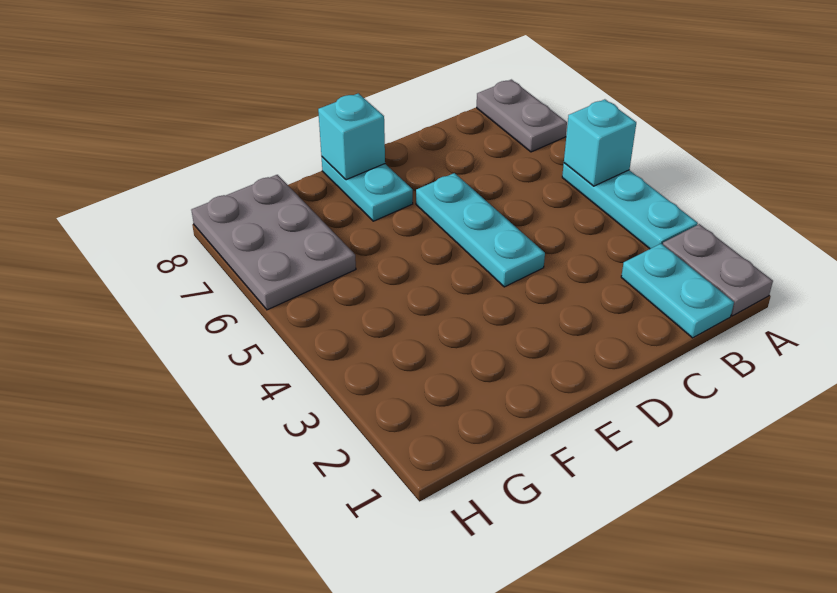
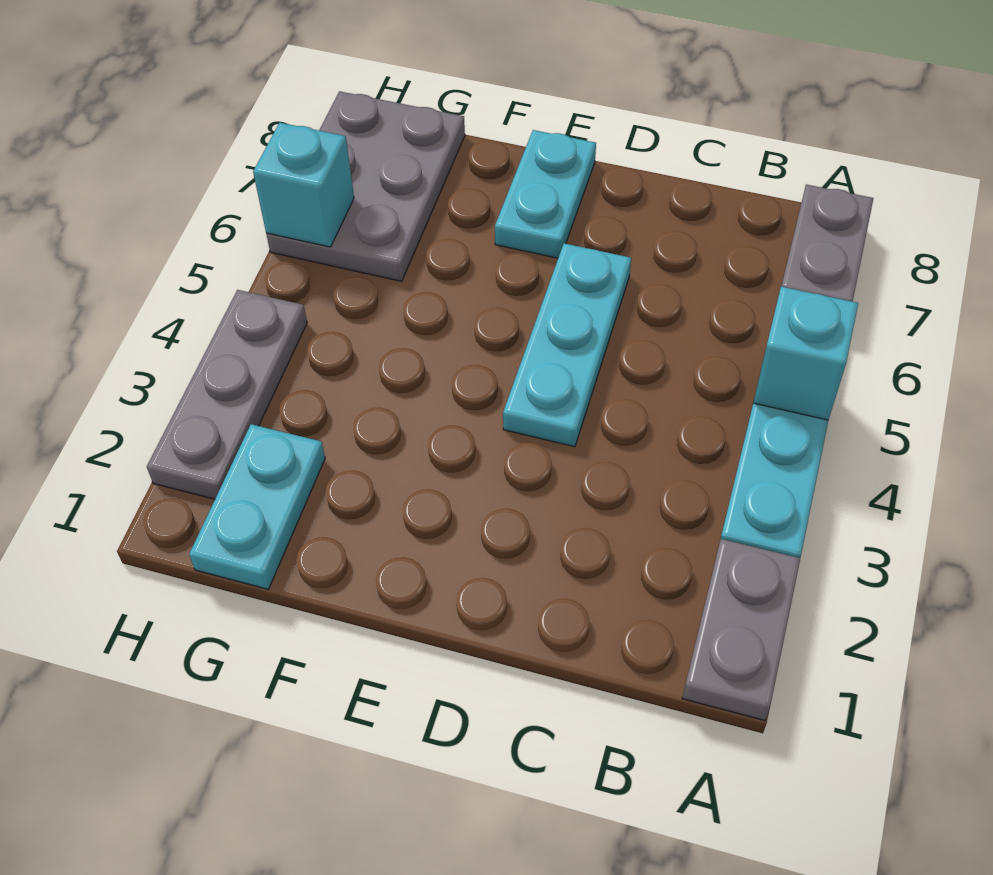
cyan plate B1:B2 level 1 -> cyan plate G1:G2 level 1
cyan brick E8 level 2 -> cyan brick H6 level 2
none -> grey plate H2:H4 level 1

